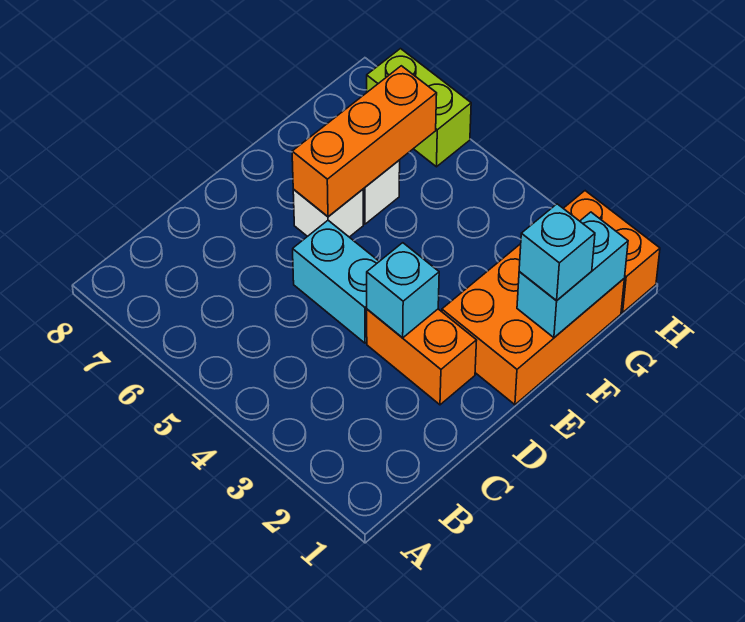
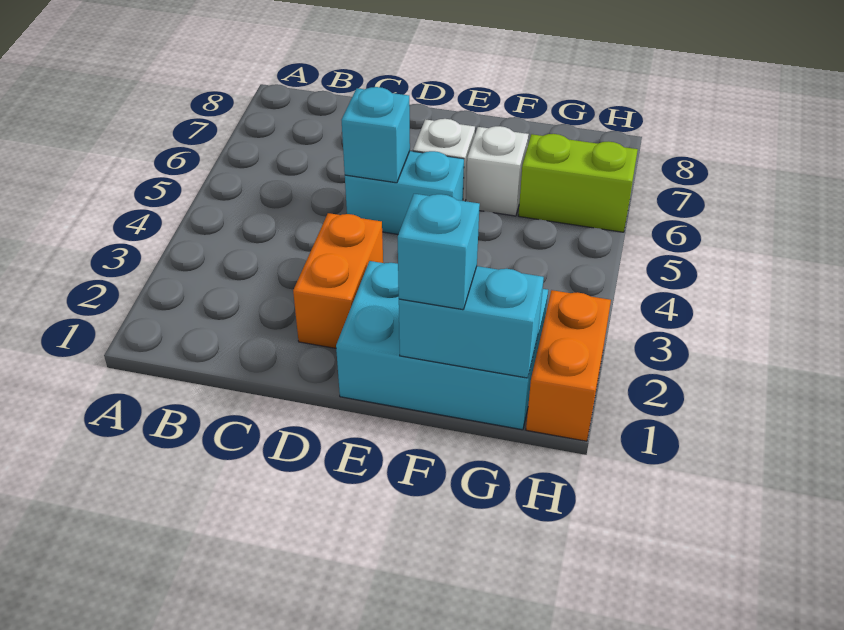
cyan brick D3 level 2 -> cyan brick D5 level 2
cyan brick D4:D5 level 1 -> cyan brick D5:E5 level 1
orange brick E1:G2 level 1 -> cyan brick E1:G2 level 1
orange brick E6:G6 level 2 -> none
lime brick H6:H7 level 1 -> lime brick G6:H6 level 1

